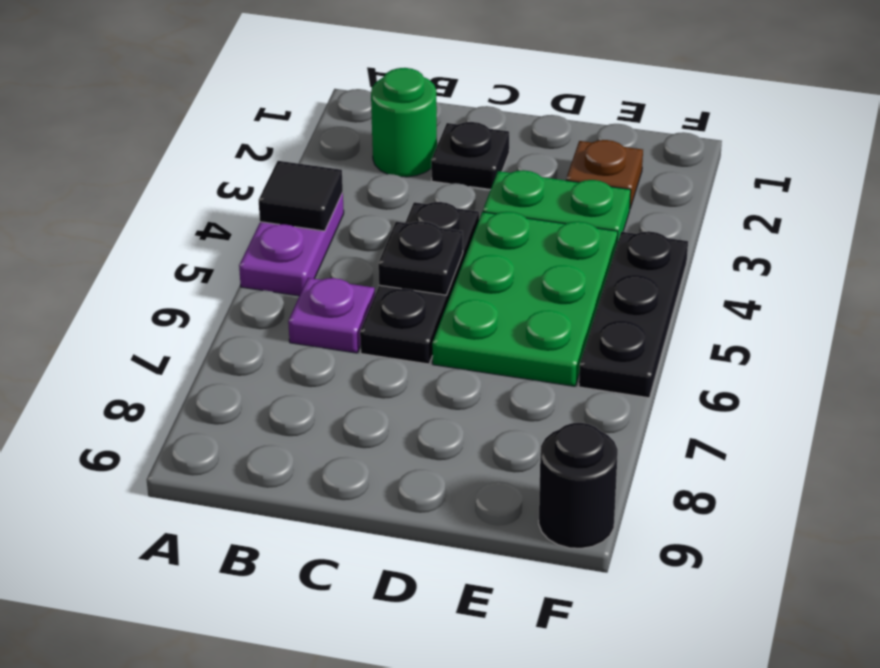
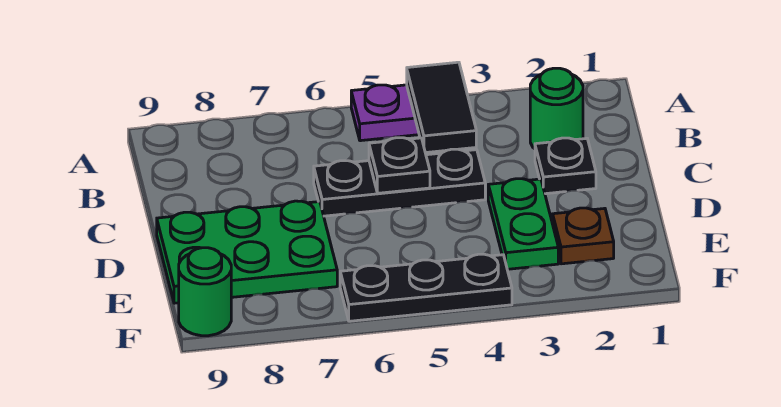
black tile A4 level 2 -> black tile A4:B4 level 2
purple plate B6 level 1 -> none
green plate D4:E6 level 1 -> green plate D7:E9 level 1
black round brick F9 level 1 -> green round brick F9 level 1

